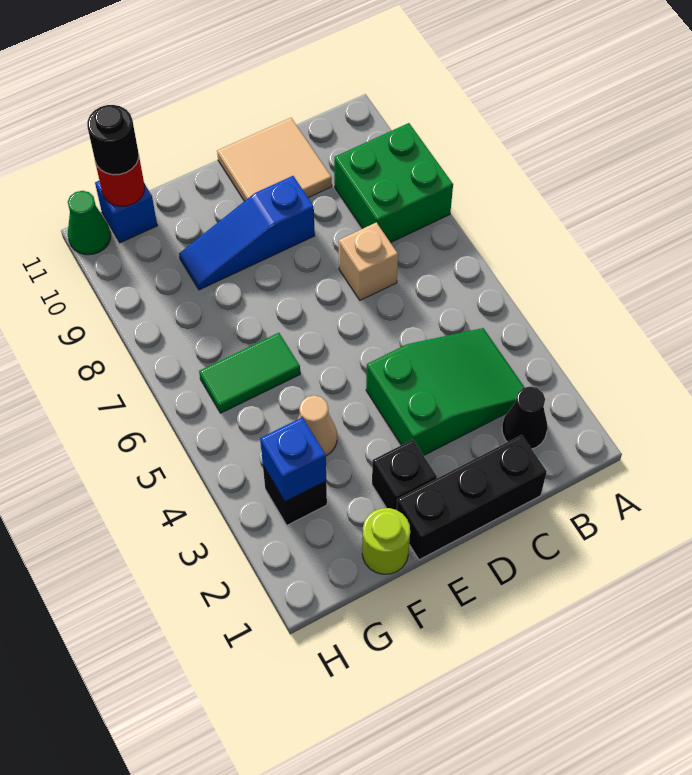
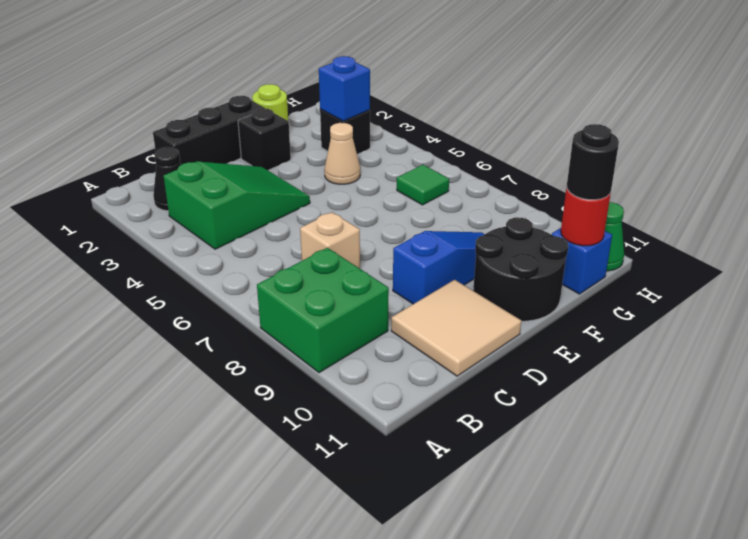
green slope B3:D4 level 1 top D -> green slope B3:D4 level 1 top B
none -> black round brick E10:F11 level 1
green tile F6:G6 level 1 -> green tile G6 level 1

